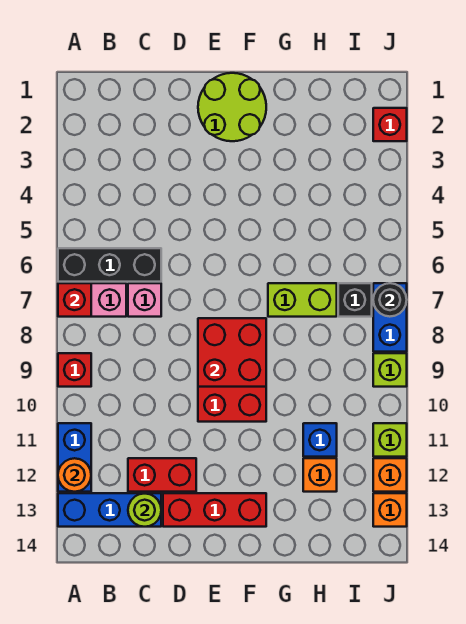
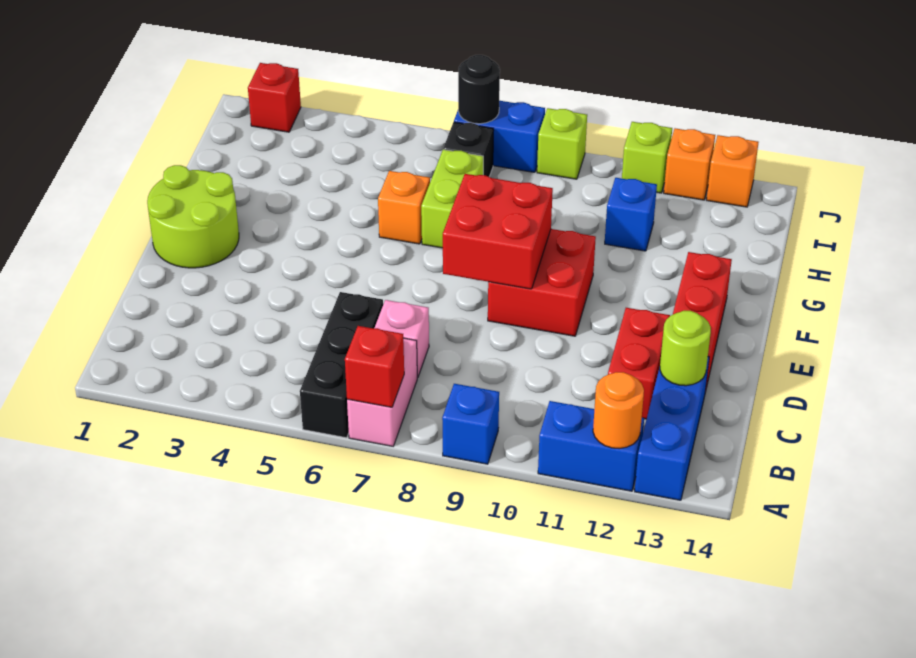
red brick A9 level 1 -> blue brick A9 level 1
orange brick H12 level 1 -> orange brick G6 level 1

